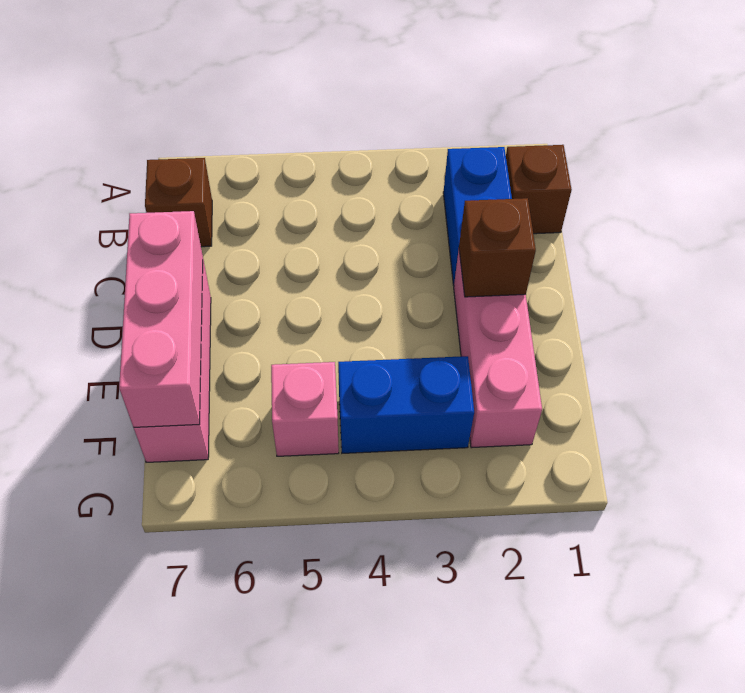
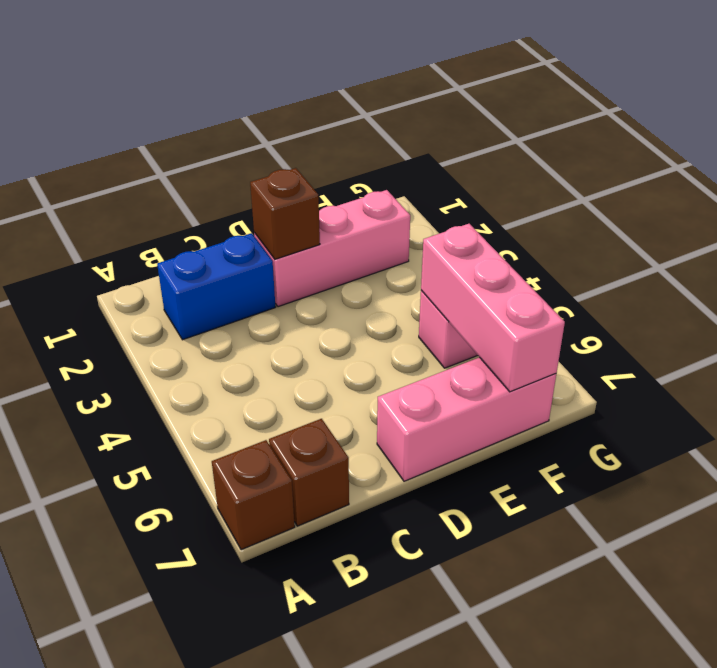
brown brick B1 level 1 -> brown brick A7 level 1
pink brick D7:F7 level 2 -> pink brick F5:F7 level 2
blue brick F3:F4 level 1 -> none

